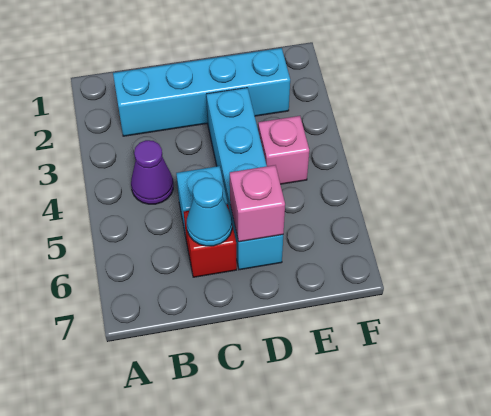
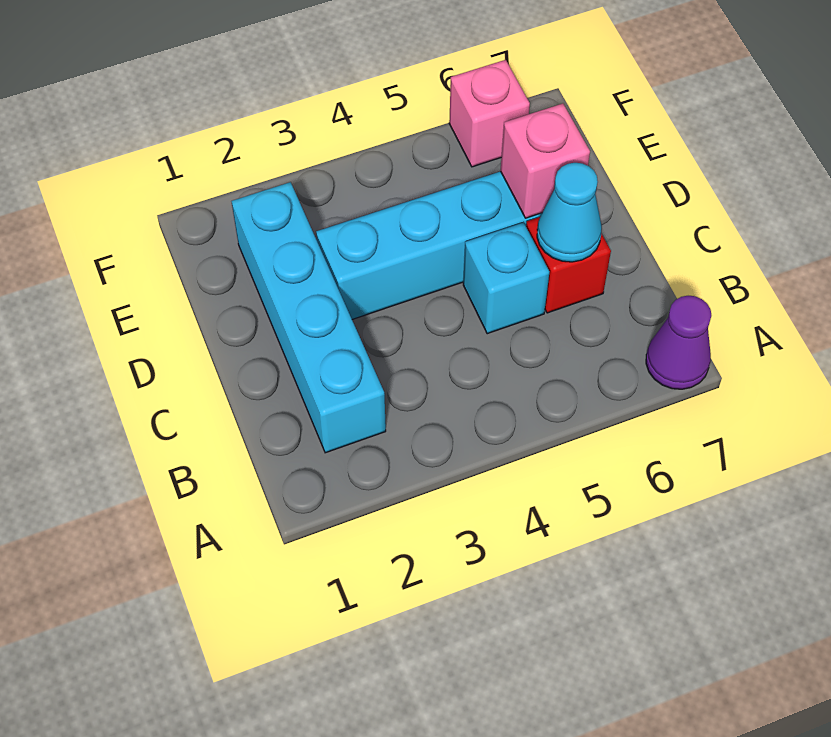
purple cone B4 level 1 -> purple cone A7 level 1
pink brick E4 level 1 -> pink brick F6 level 1

